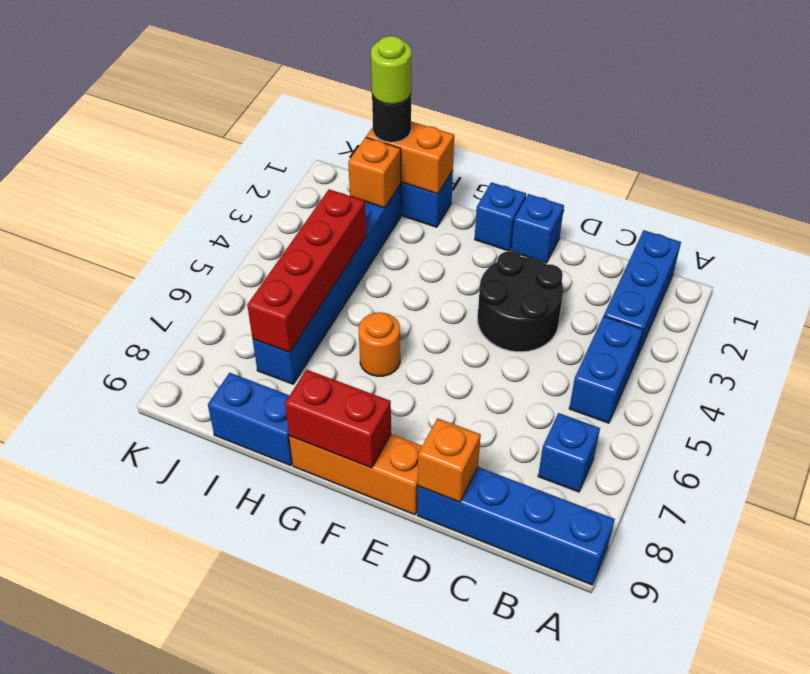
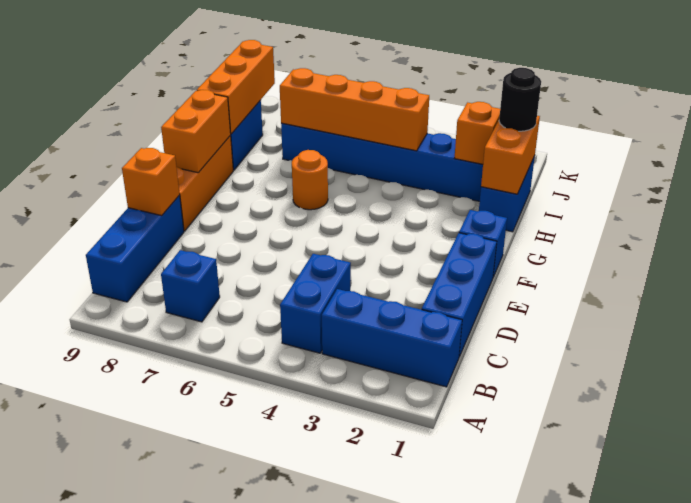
blue brick A9:D9 level 1 -> blue brick B9:D9 level 1
blue brick B4:B5 level 1 -> blue brick B4:C4 level 1
black round brick D3:E4 level 1 -> none
blue brick E1 level 1 -> blue brick C1:E1 level 1
red brick F9:G9 level 2 -> orange brick F9:G9 level 2
none -> orange brick H9:J9 level 2
lime round brick I1 level 4 -> none
red brick I4:I7 level 2 -> orange brick I4:I7 level 2

